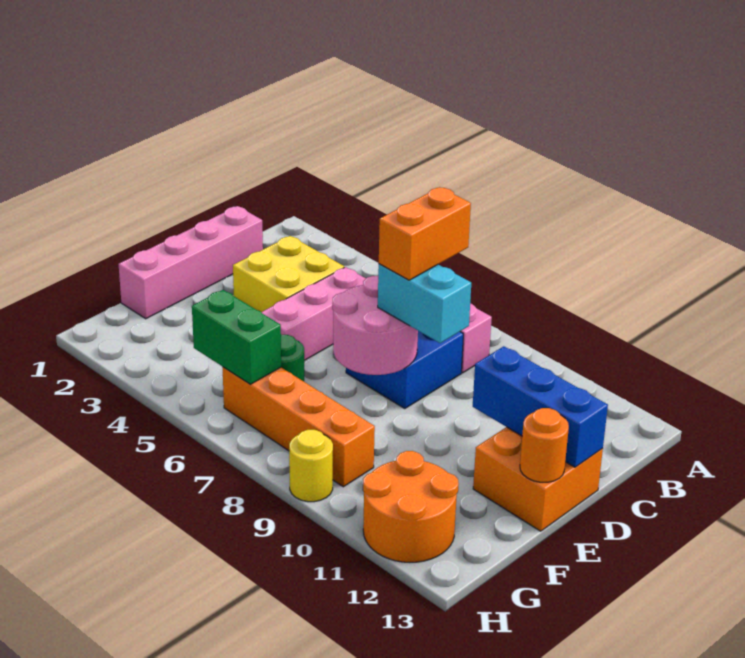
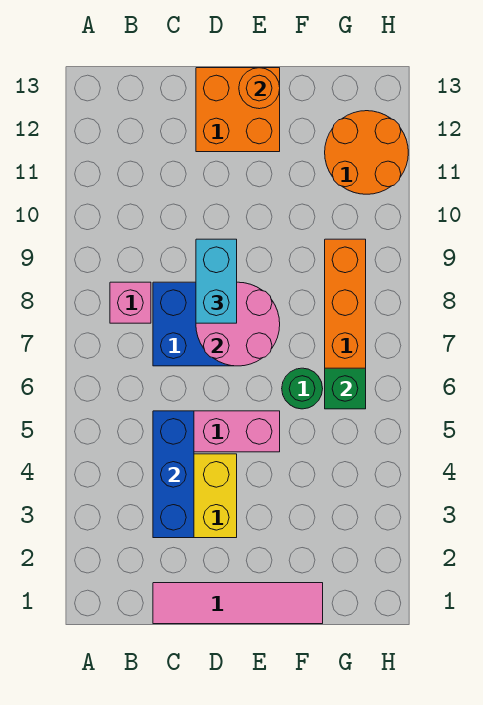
pink brick C1:F1 level 1 -> pink tile C1:F1 level 1
orange brick C8:D8 level 4 -> none
blue brick D11:D13 level 2 -> blue brick C3:C5 level 2
green brick G5:G6 level 2 -> green brick G6 level 2
yellow round brick H9 level 1 -> none

